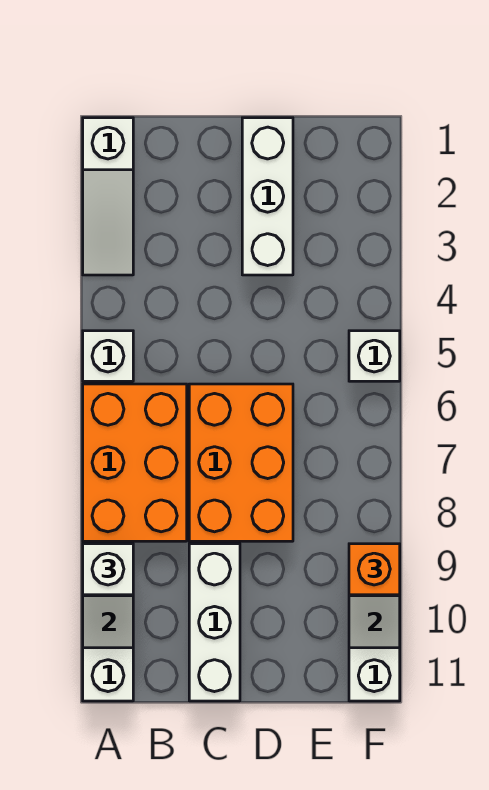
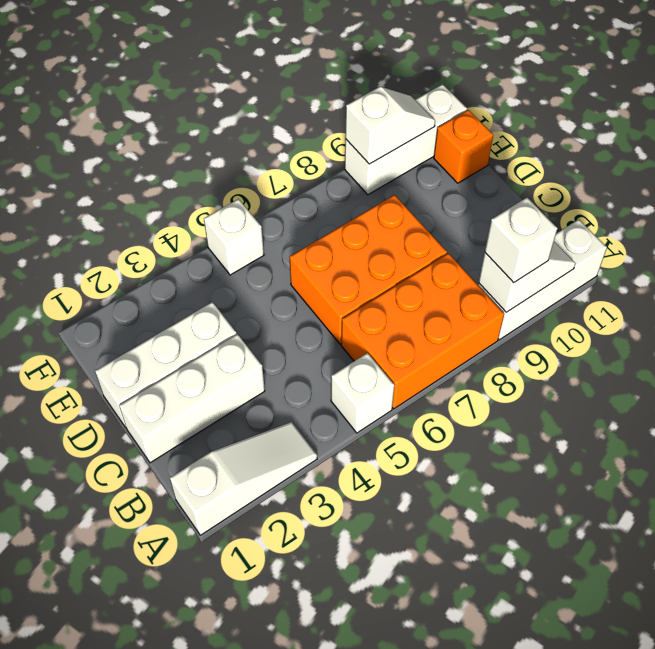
white brick C9:C11 level 1 -> white brick C1:C3 level 1
orange brick F9 level 3 -> orange brick E11 level 1

